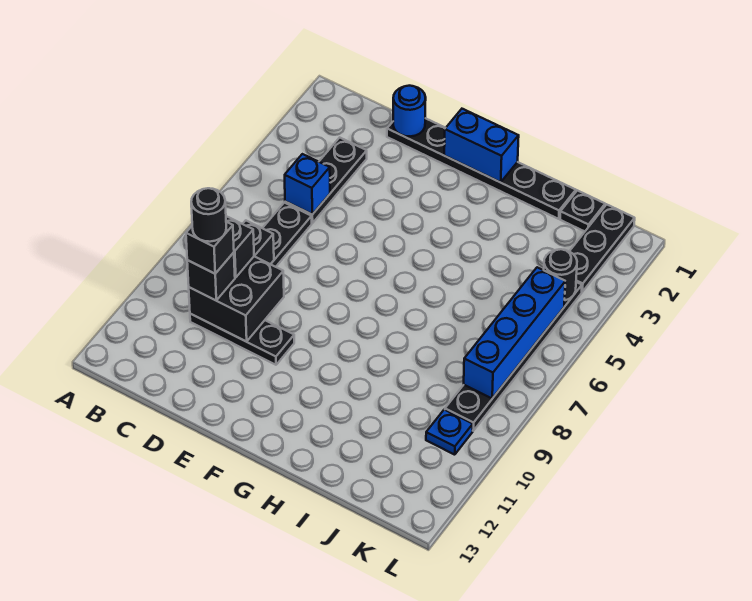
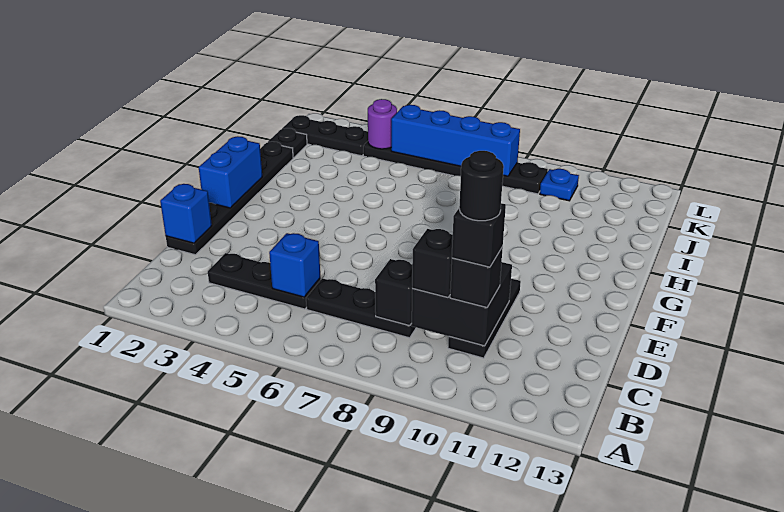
blue round brick D1 level 2 -> blue brick D1 level 2
black round brick K4 level 2 -> purple round brick K4 level 2

